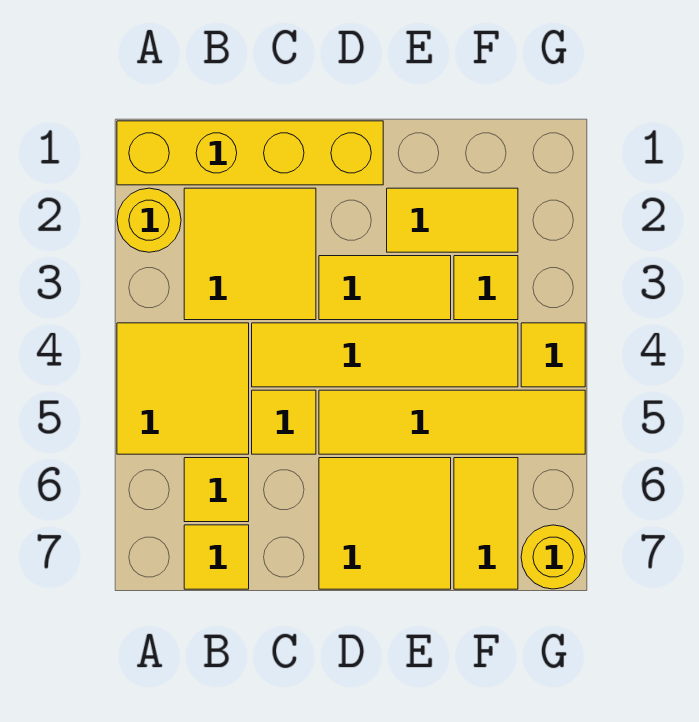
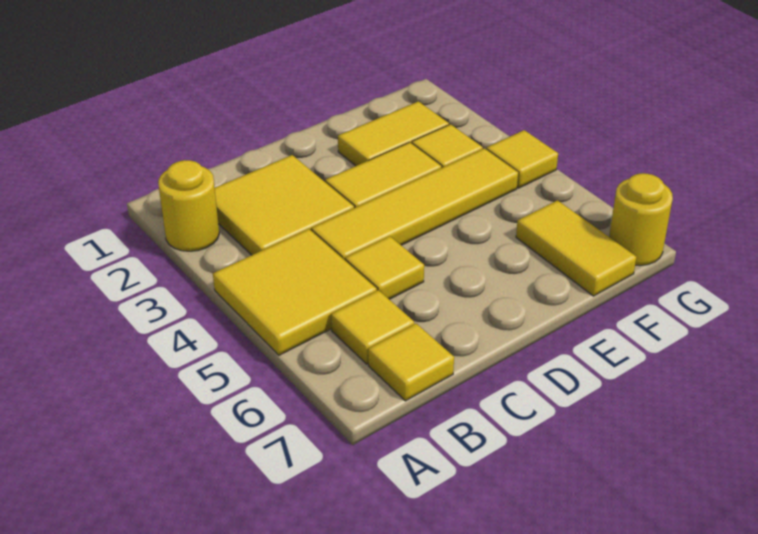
yellow brick A1:D1 level 1 -> none
yellow tile D5:G5 level 1 -> none
yellow tile D6:E7 level 1 -> none

